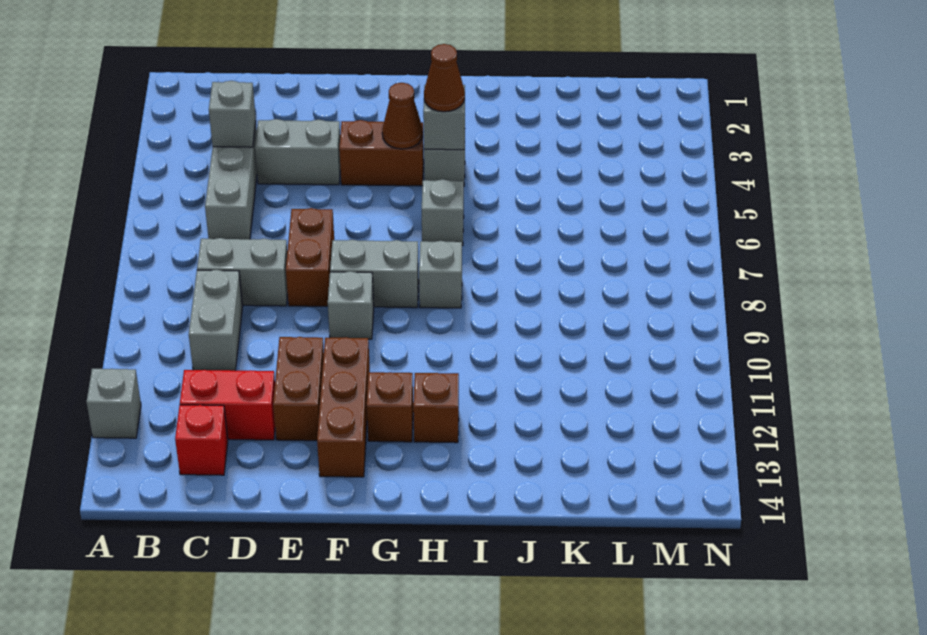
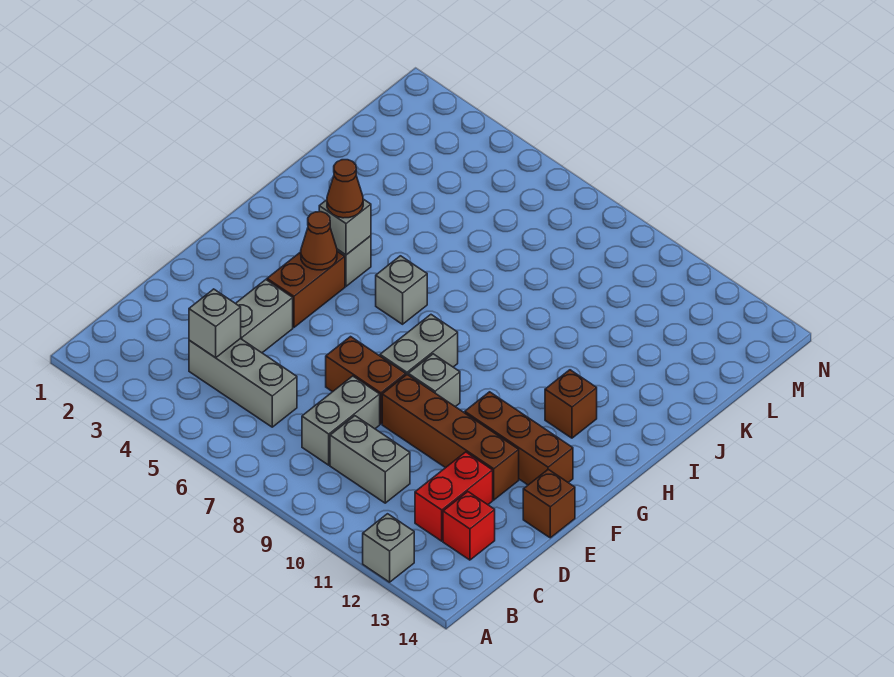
brown brick E11:E12 level 1 -> brown brick E9:E12 level 1
brown brick G12 level 1 -> brown brick E14 level 1
grey brick H8 level 1 -> none

